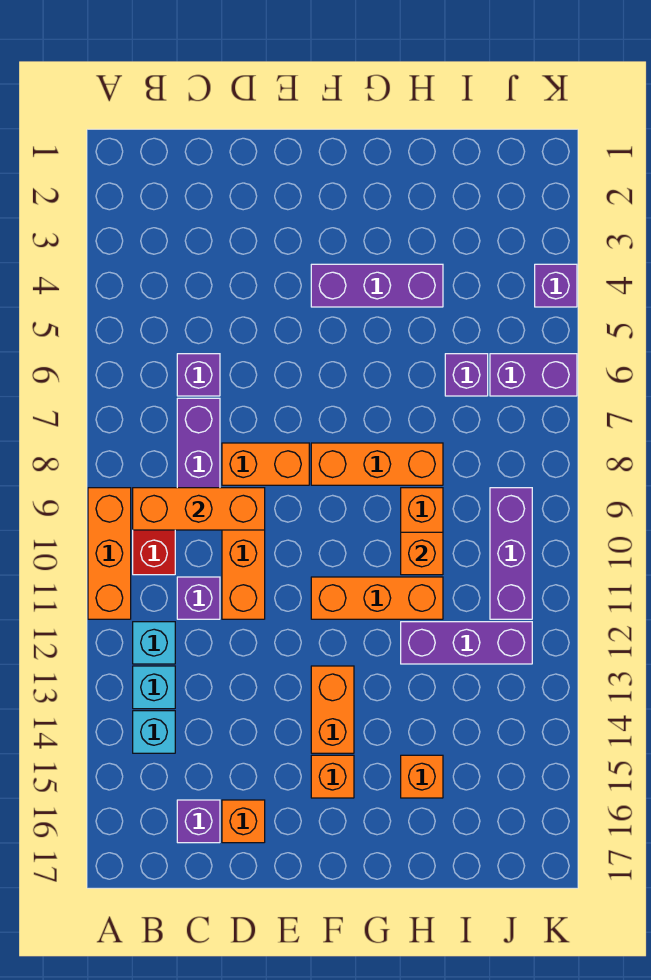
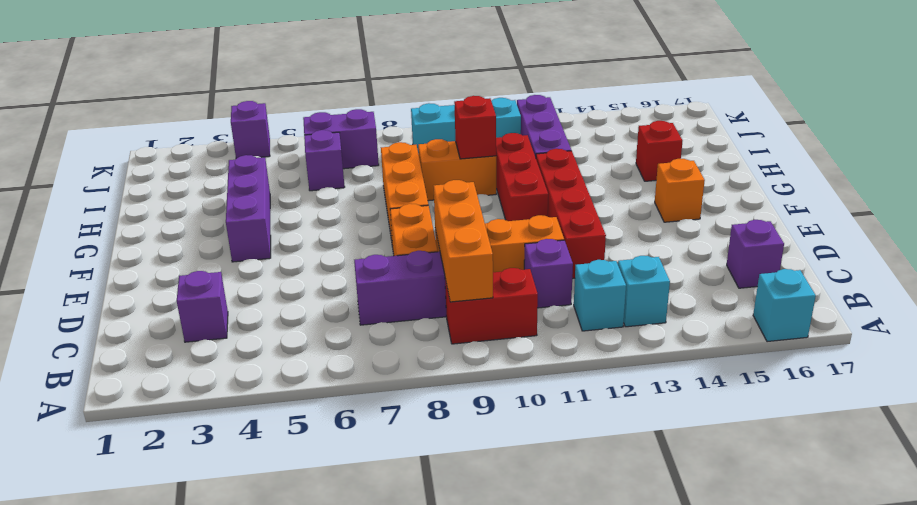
orange brick A9:A11 level 1 -> none
cyan brick B14 level 1 -> cyan brick A16 level 1
purple brick C6 level 1 -> purple brick C3 level 1
none -> red brick D12:G12 level 1
orange brick D16 level 1 -> none
orange brick F11:H11 level 1 -> red brick F11:H11 level 1
orange brick F13:F14 level 1 -> none
orange brick H10 level 2 -> red brick H10 level 2
orange brick H15 level 1 -> red brick H15 level 1
purple brick J6:K6 level 1 -> purple brick J6:J7 level 1
purple brick J9:J11 level 1 -> cyan brick J9:J11 level 1

